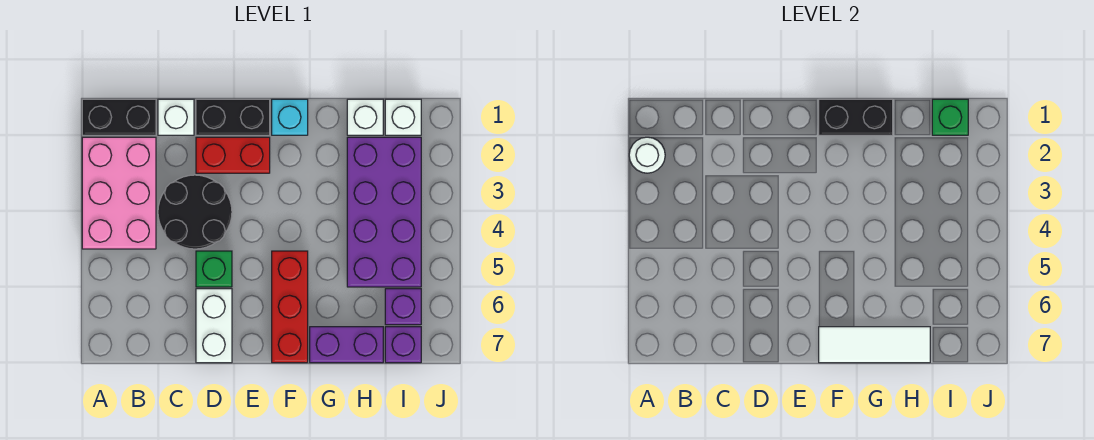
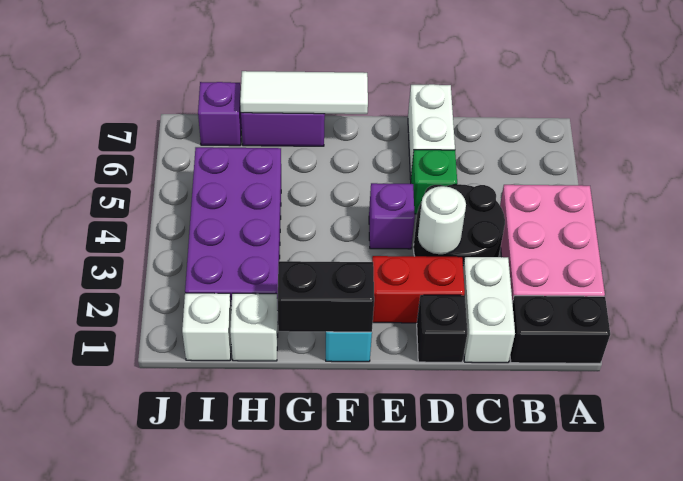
white round brick A2 level 2 -> white round brick D3 level 2
white brick C1 level 1 -> white brick C1:C2 level 1
black brick D1:E1 level 1 -> black brick D1 level 1
red brick F5:F7 level 1 -> none
green brick I1 level 2 -> none
purple brick I6 level 1 -> purple brick E4 level 1

